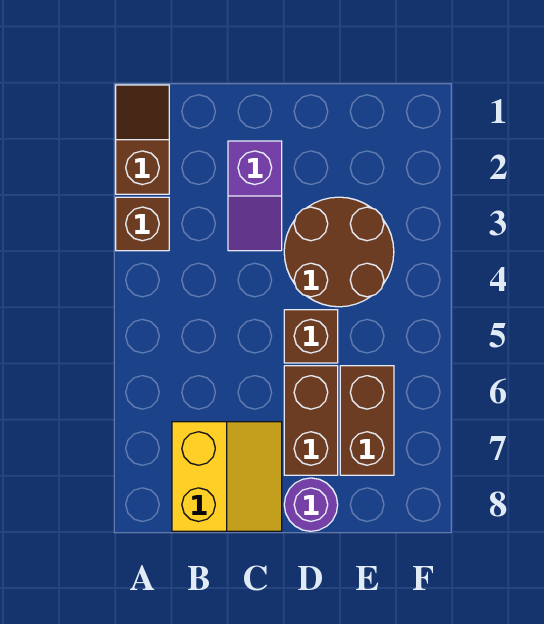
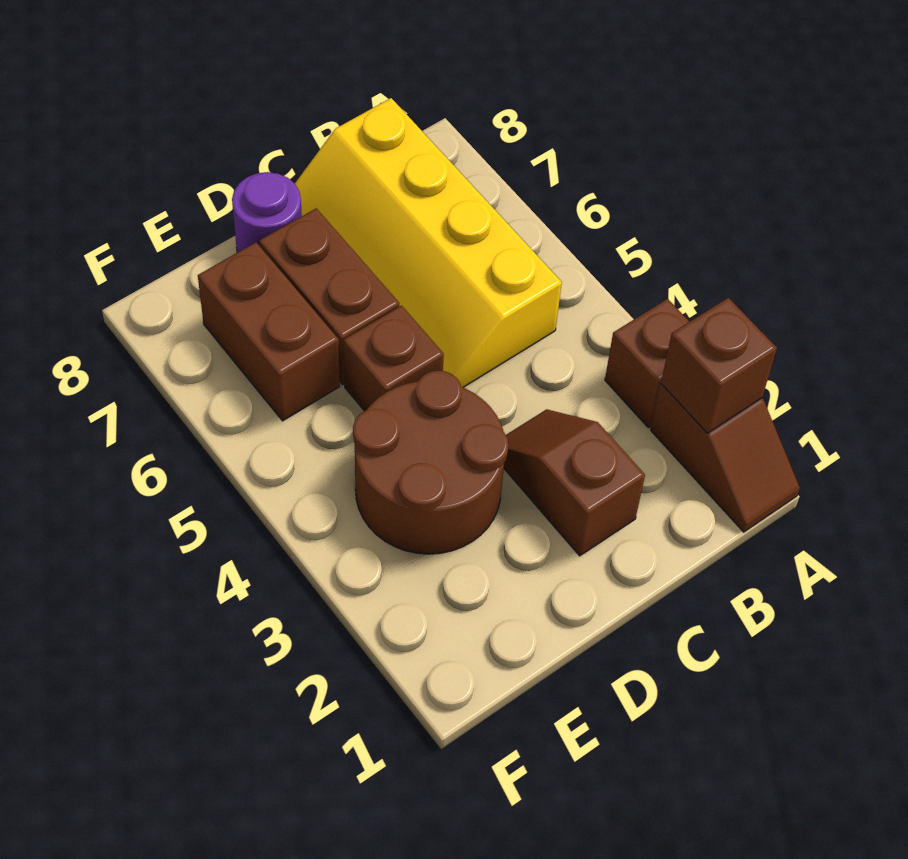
none -> brown brick A2 level 2
yellow slope B7:C8 level 1 top B -> yellow slope B5:C8 level 1 top B
purple slope C2:C3 level 1 top 2 -> brown slope C2:C3 level 1 top 2

